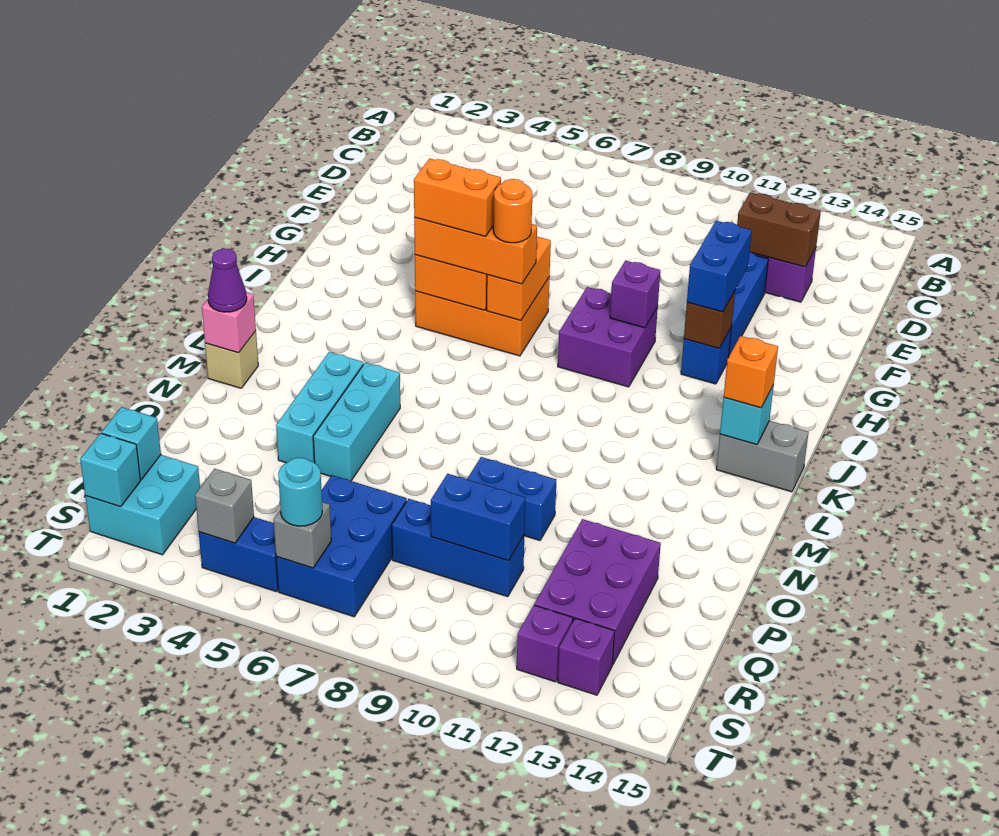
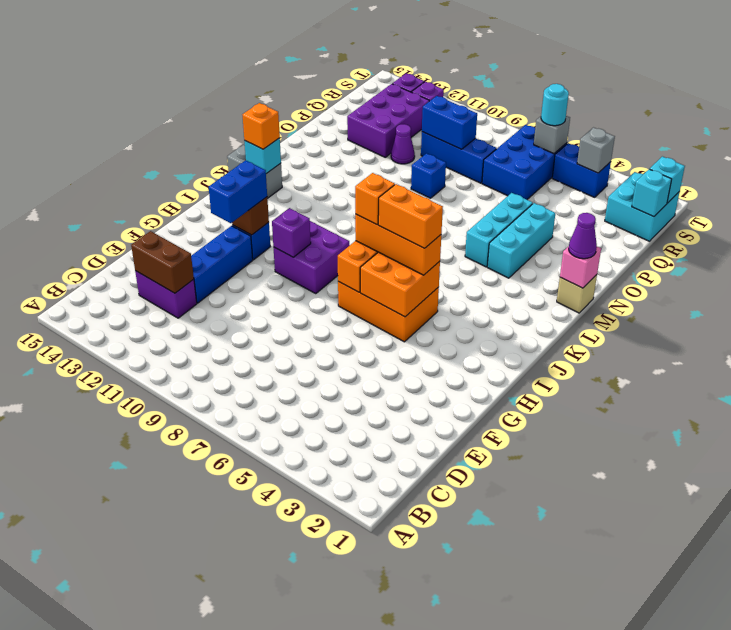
orange round brick I7 level 4 -> orange brick I7 level 4
blue brick O9:O10 level 1 -> blue brick O9 level 1
none -> purple cone P11 level 1

